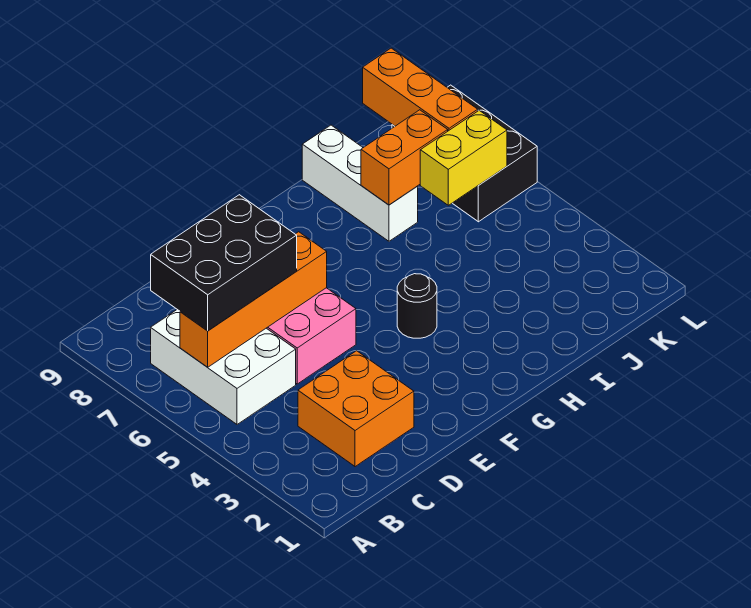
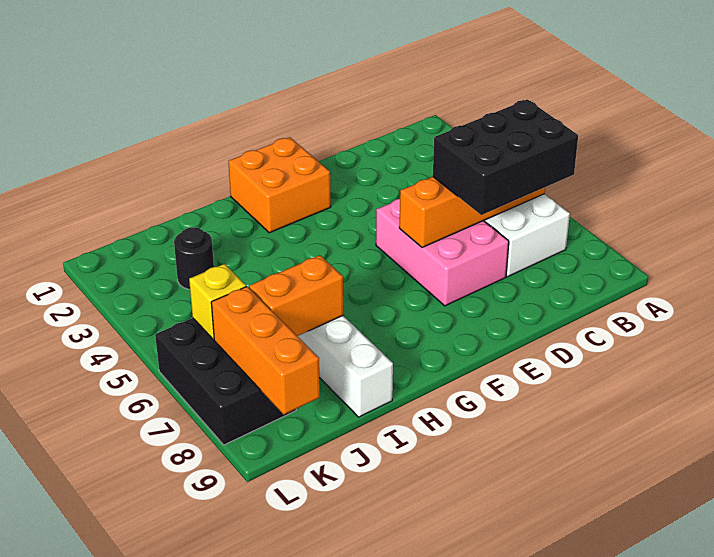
orange brick C2:D3 level 1 -> orange brick F1:G2 level 1
black round brick G4 level 1 -> black round brick J3 level 1
yellow brick J6:K6 level 2 -> yellow brick K6 level 2

